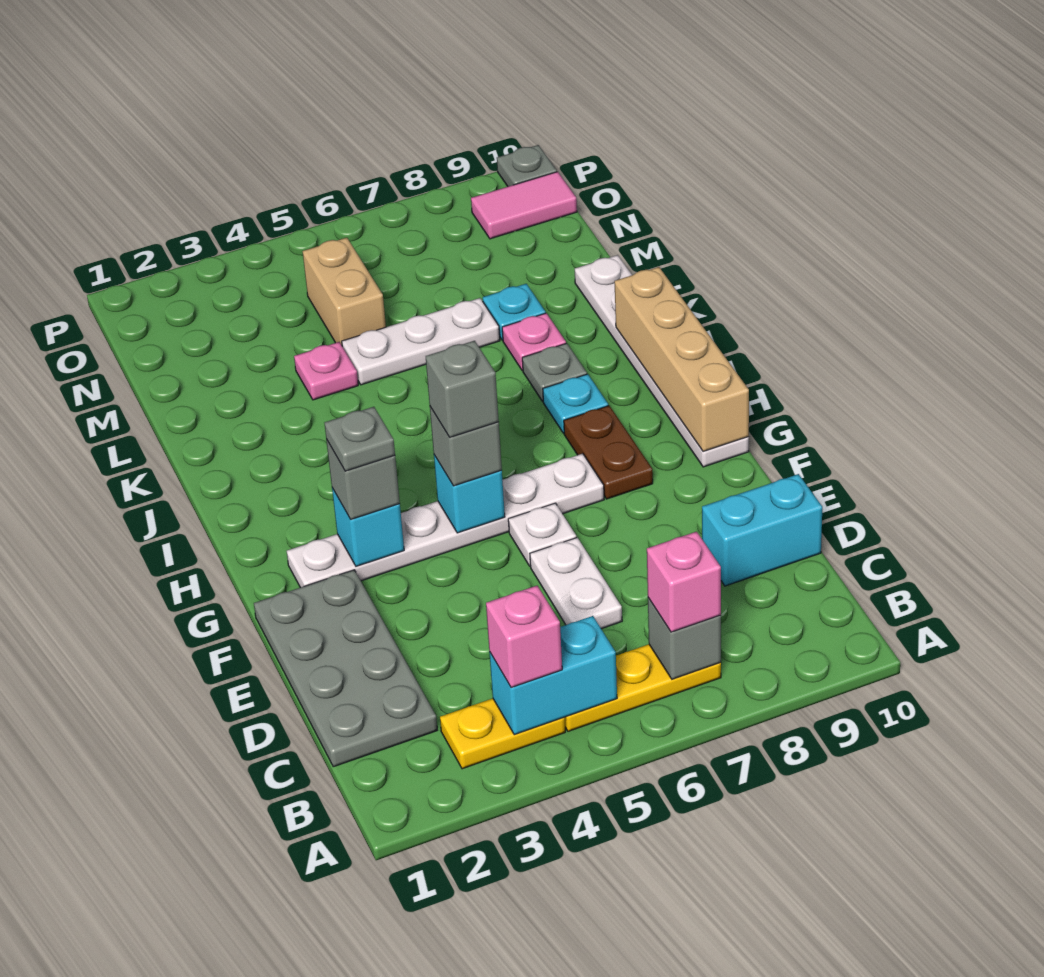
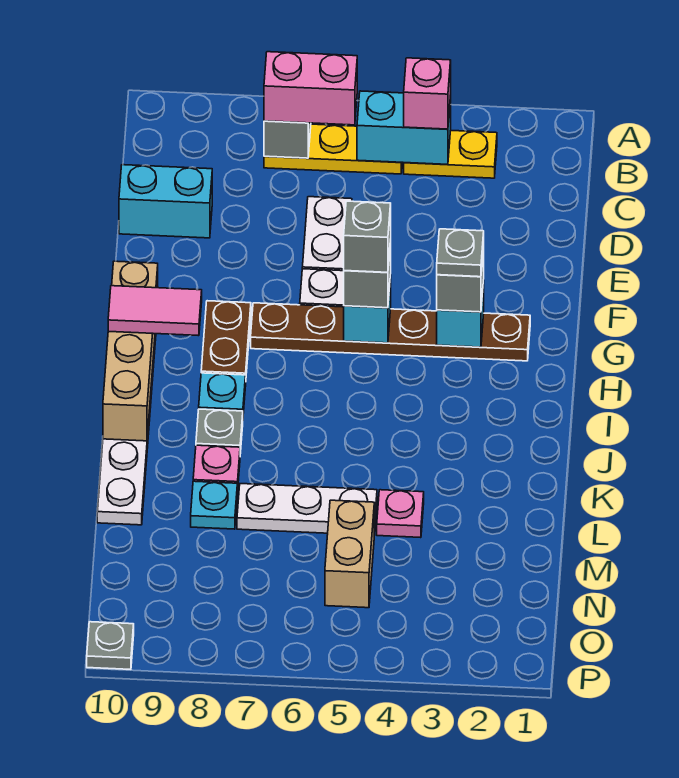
pink brick B7 level 3 -> pink brick B6:B7 level 3
grey plate C1:F2 level 1 -> none
white plate G2:G7 level 1 -> brown plate G2:G7 level 1
pink tile O9:O10 level 1 -> pink tile H9:H10 level 3

